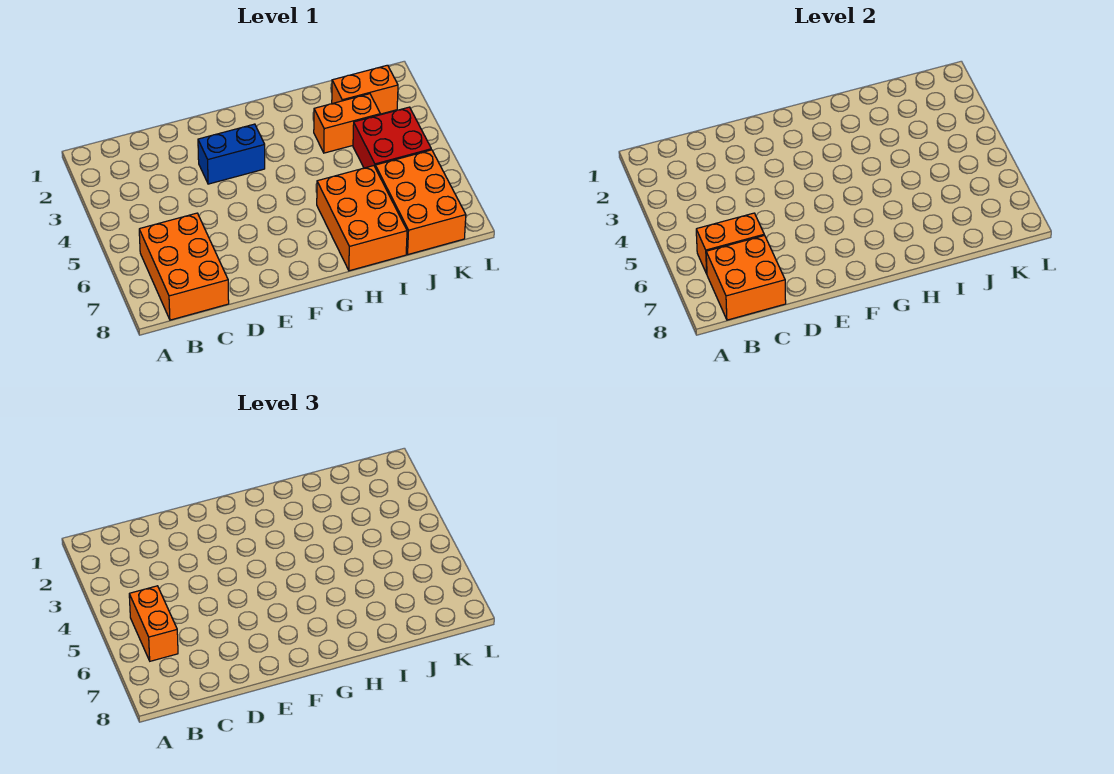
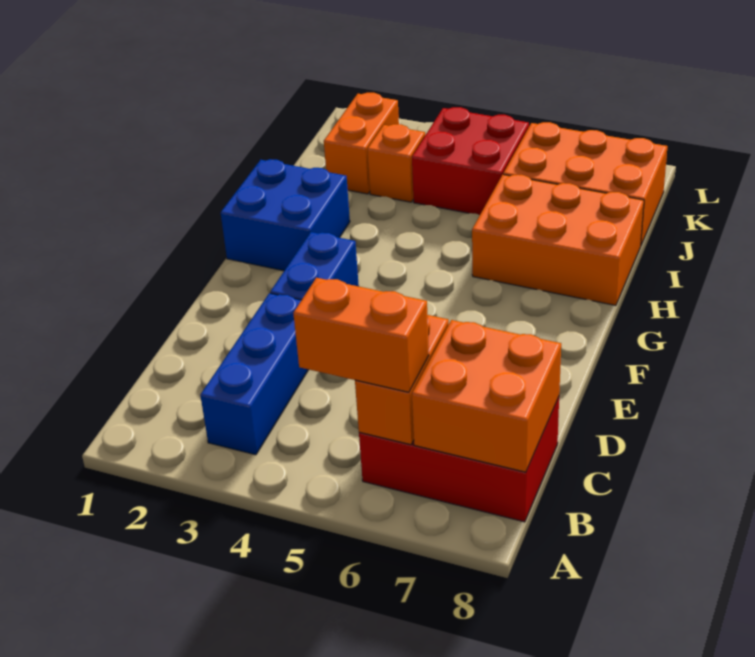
none -> blue brick B3:D3 level 1
orange brick B6:C8 level 1 -> red brick B6:C8 level 1
none -> blue brick G1:H2 level 1
orange brick I3:J3 level 1 -> orange brick J3 level 1

